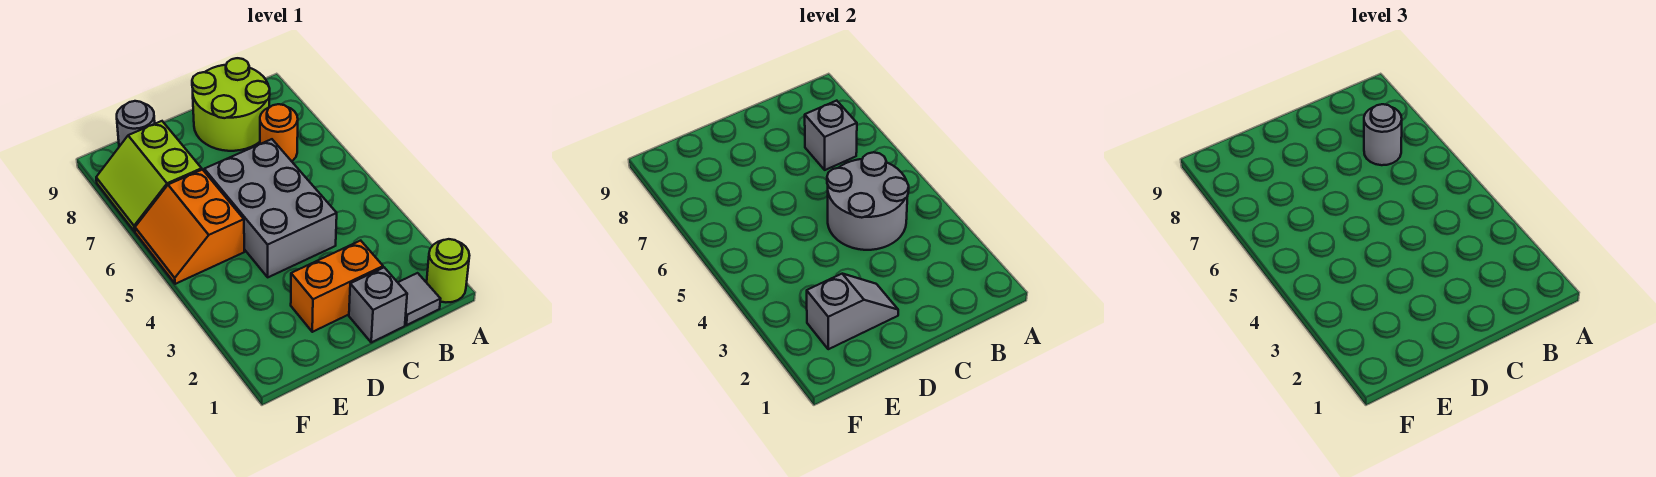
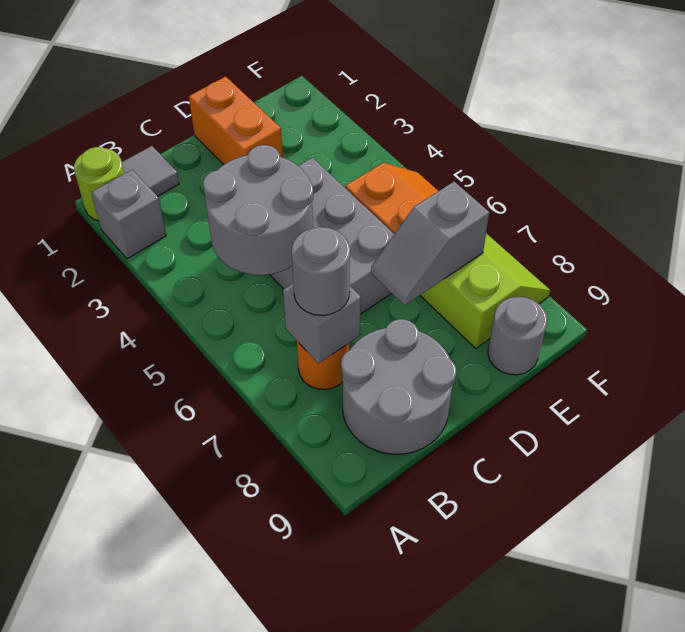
lime round brick B8:C9 level 1 -> grey round brick B8:C9 level 1
grey brick C1 level 1 -> grey brick A2 level 1
orange brick C2:D2 level 1 -> orange brick D1:D2 level 1
grey slope D2:E2 level 2 top E -> grey slope D7:E7 level 2 top E

